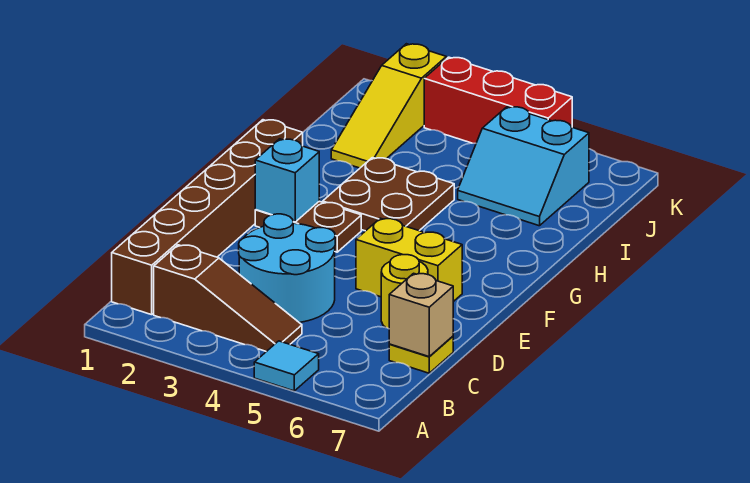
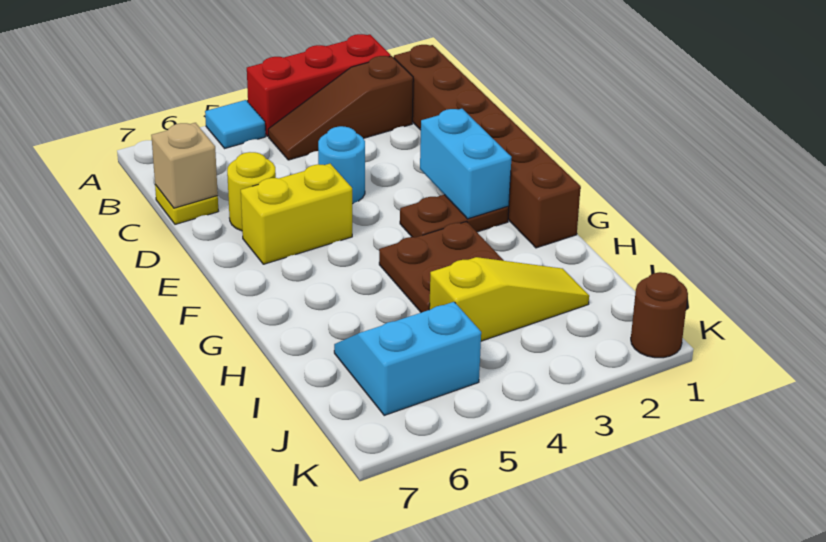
cyan round brick C3:D4 level 1 -> cyan round brick D4 level 1
cyan brick F2 level 2 -> cyan brick E2:F2 level 2
yellow slope I2:K2 level 1 top K -> yellow slope I2:I4 level 1 top 4
none -> brown round brick K1 level 1
red brick K3:K5 level 1 -> red brick A2:A4 level 1

